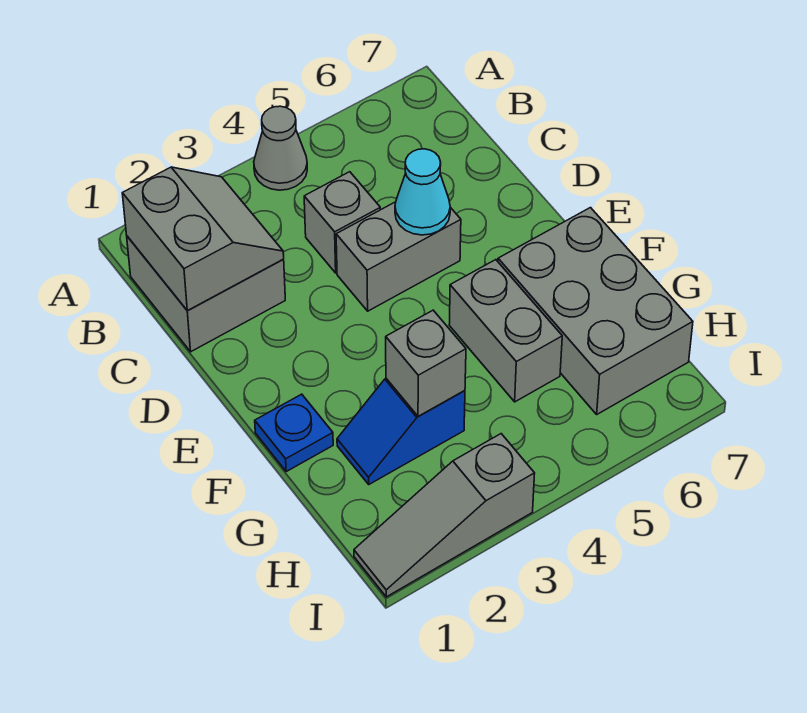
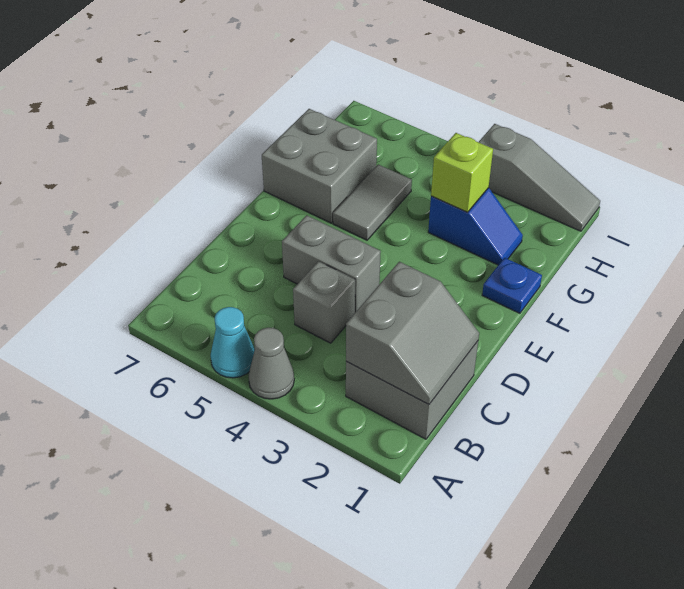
grey slope B1:C2 level 2 top 1 -> grey slope B1:C2 level 2 top 2
cyan cone D5 level 2 -> cyan cone A5 level 1
grey brick F5:G5 level 1 -> grey tile F5:G5 level 1
grey brick F6:H7 level 1 -> grey brick F6:G7 level 1
grey brick G3 level 2 -> lime brick G3 level 2

